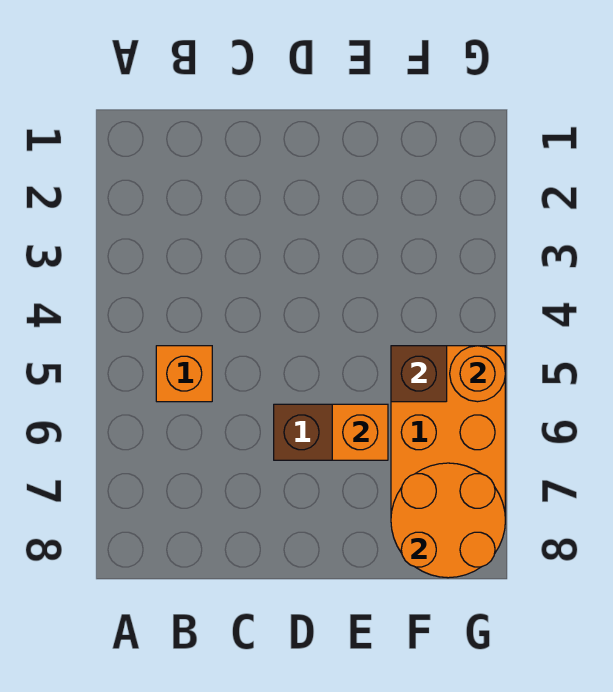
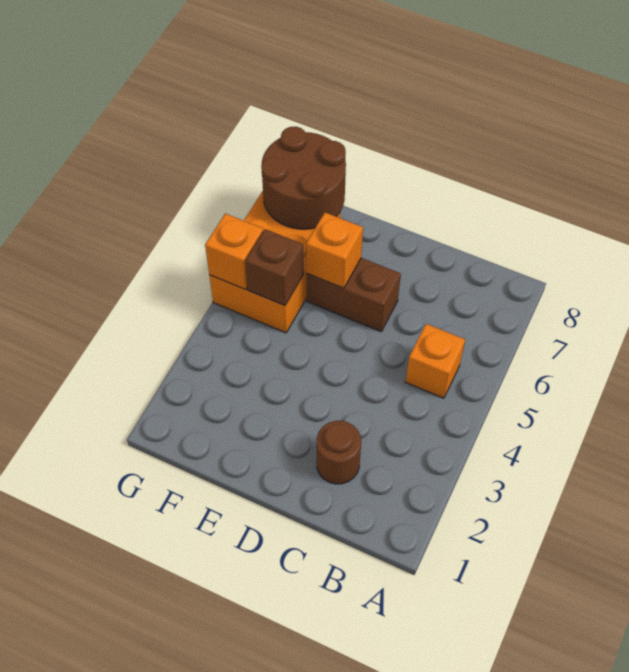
none -> brown round brick C2 level 1
orange round brick F7:G8 level 2 -> brown round brick F7:G8 level 2
orange round brick G5 level 2 -> orange brick G5 level 2

